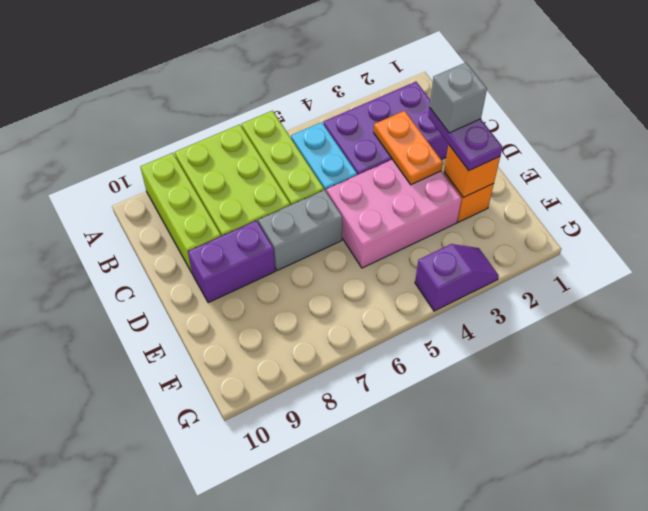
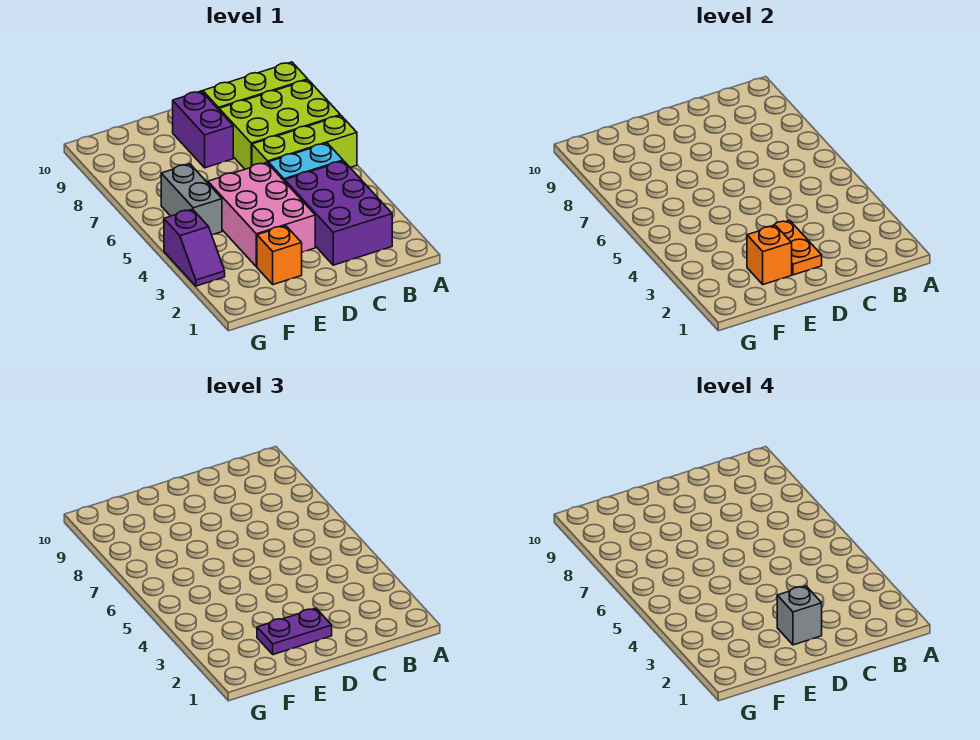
orange plate C3:D3 level 2 -> orange plate D2:D3 level 2
grey brick D6:D7 level 1 -> grey brick F5:F6 level 1

